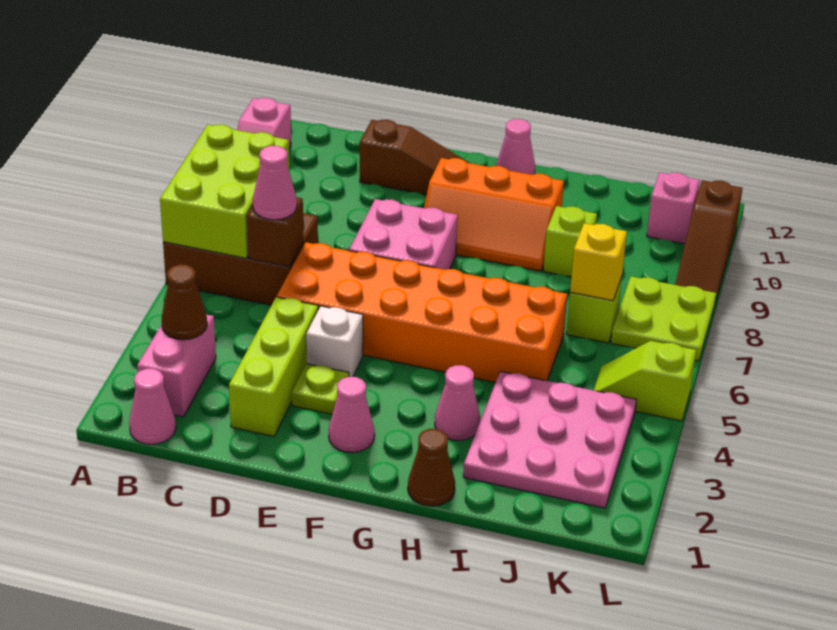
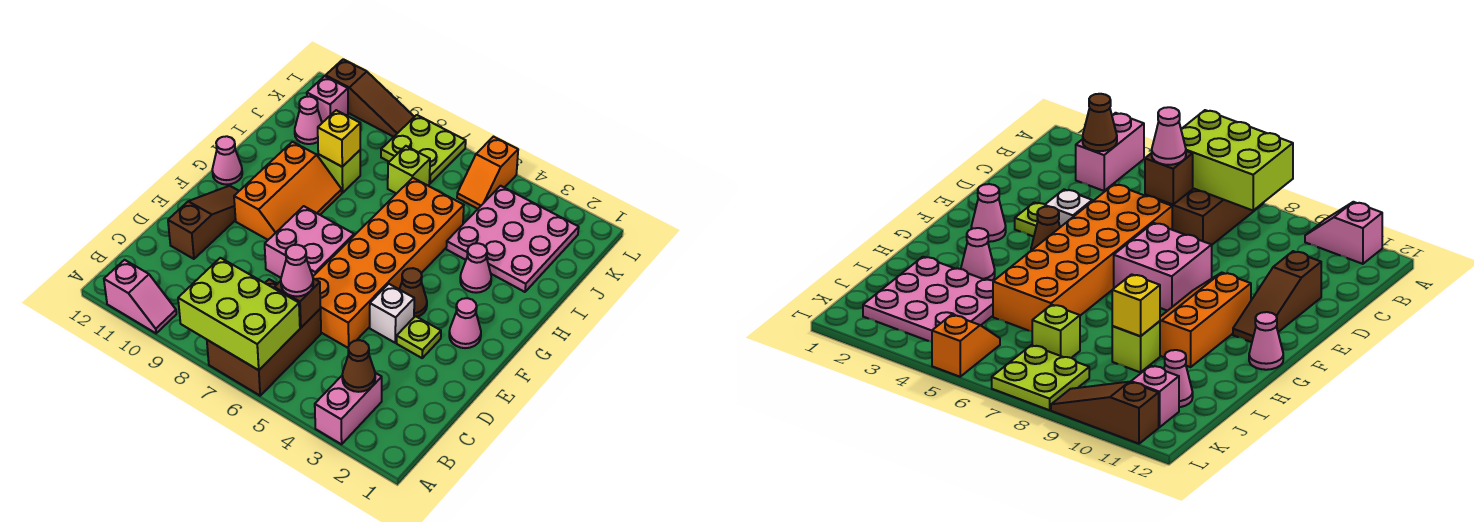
pink cone B1 level 1 -> pink cone J11 level 1
pink brick B2:B3 level 1 -> pink brick A3:B3 level 1
lime brick D2:D4 level 1 -> none
brown cone H1 level 1 -> brown cone F4 level 1
yellow brick J7 level 2 -> yellow brick I9 level 2
lime slope K5:L5 level 1 top L -> orange slope K5:L5 level 1 top L

